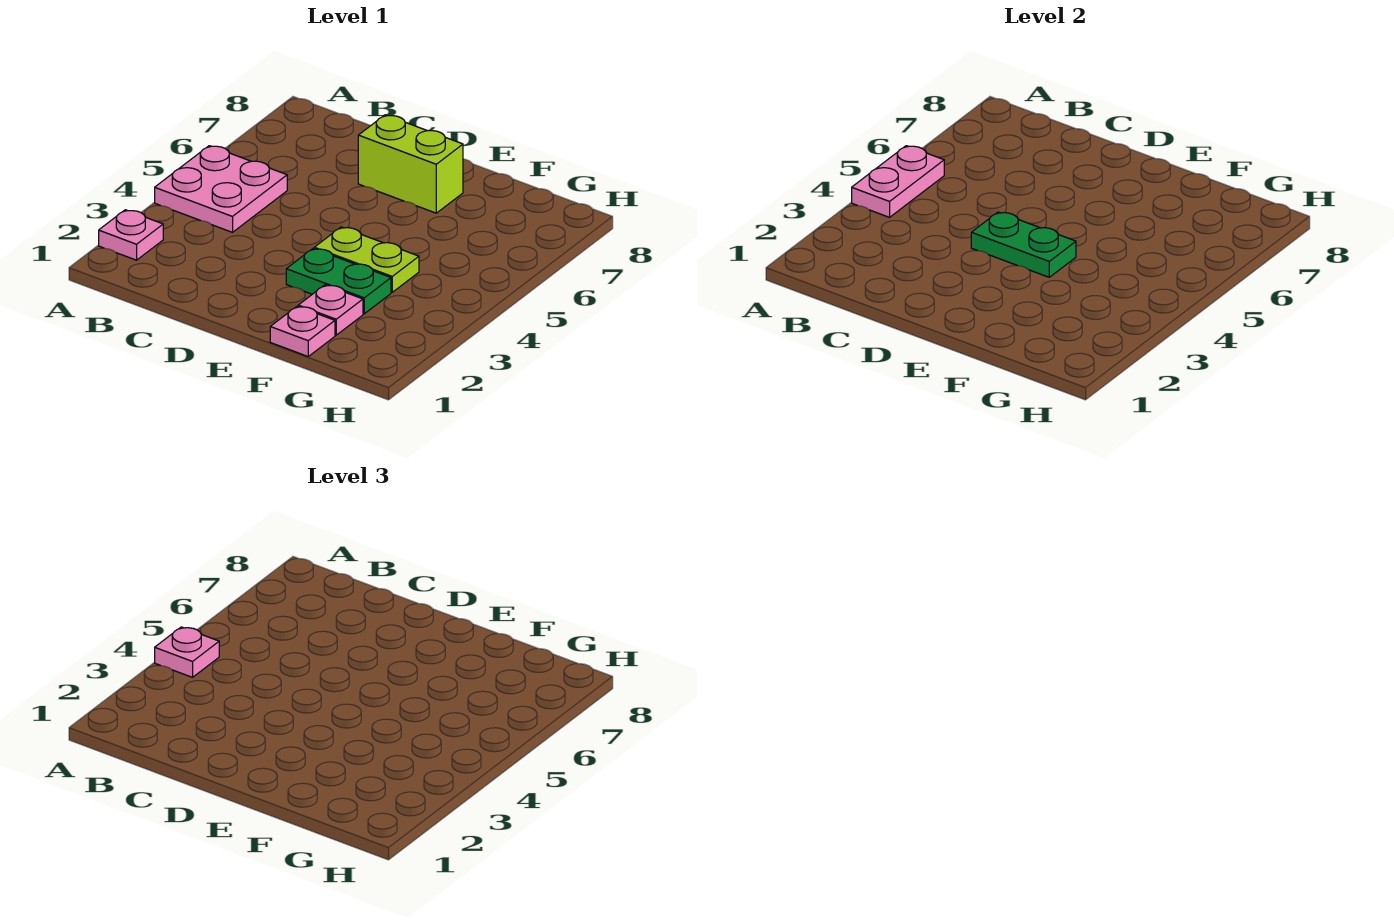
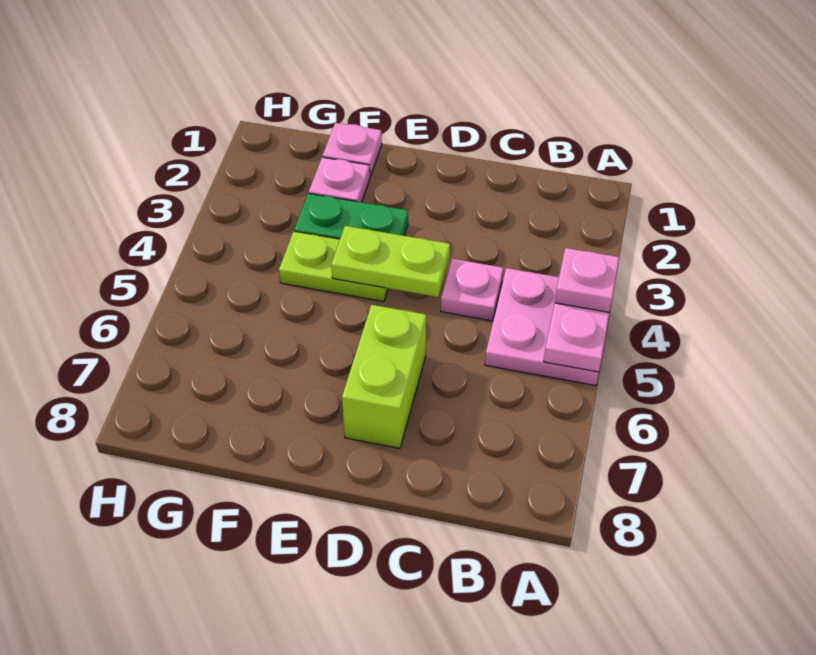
pink plate A2 level 1 -> pink plate C4 level 1
green plate D4:E4 level 2 -> lime plate D4:E4 level 2
lime brick D7:E7 level 1 -> lime brick D6:D7 level 1

